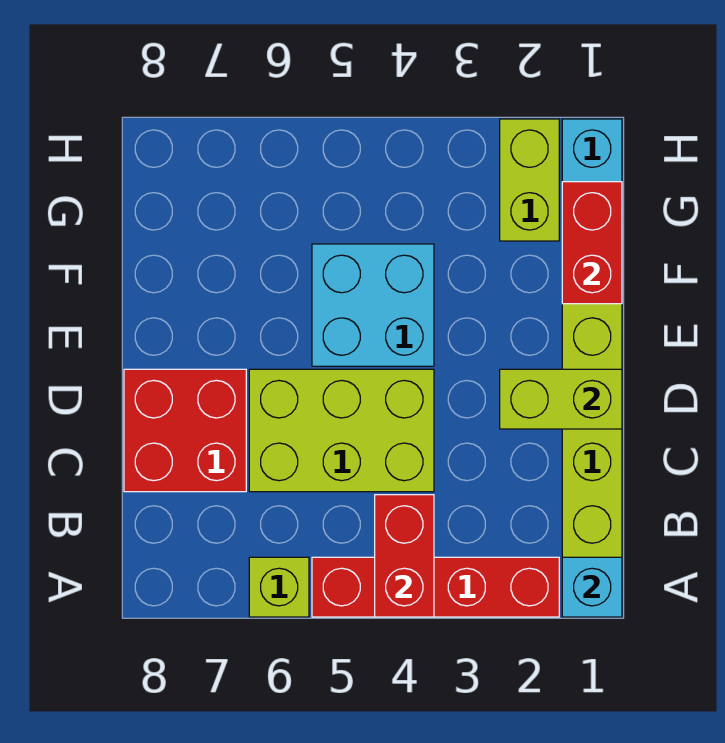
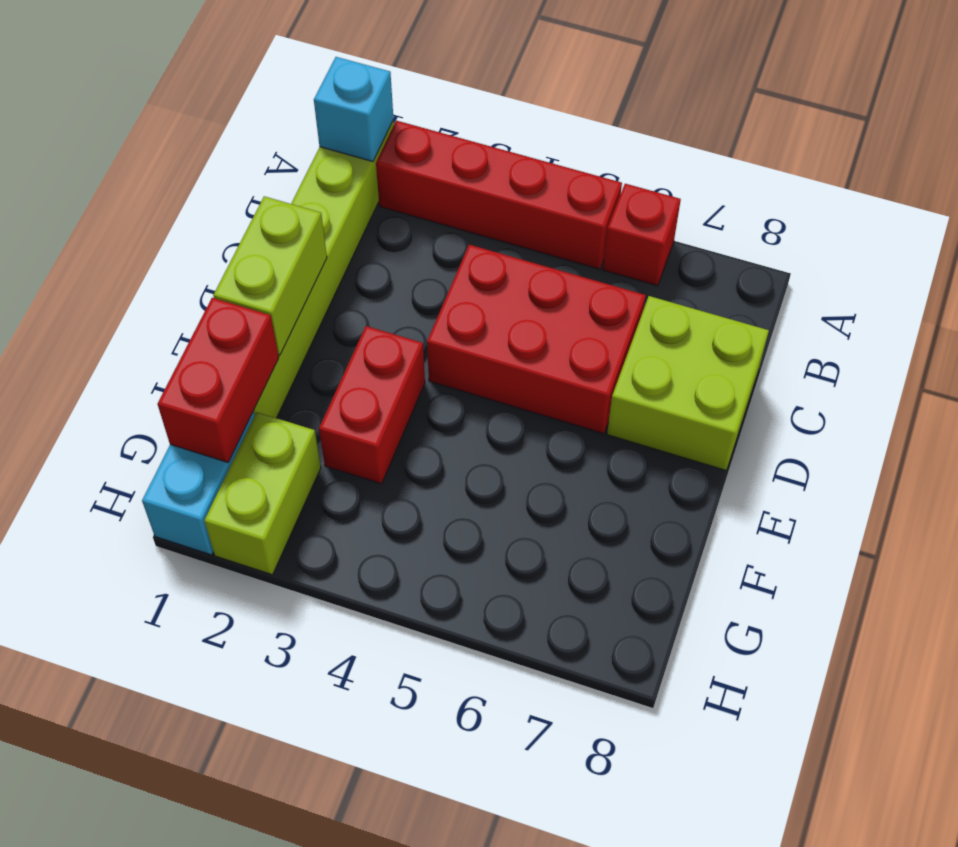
red brick A4:B4 level 2 -> red brick E3:F3 level 1
lime brick A6 level 1 -> red brick A6 level 1
lime brick C4:D6 level 1 -> red brick C4:D6 level 1
red brick C7:D8 level 1 -> lime brick C7:D8 level 1
lime brick D1:D2 level 2 -> lime brick D1:E1 level 2
cyan brick E4:F5 level 1 -> none

